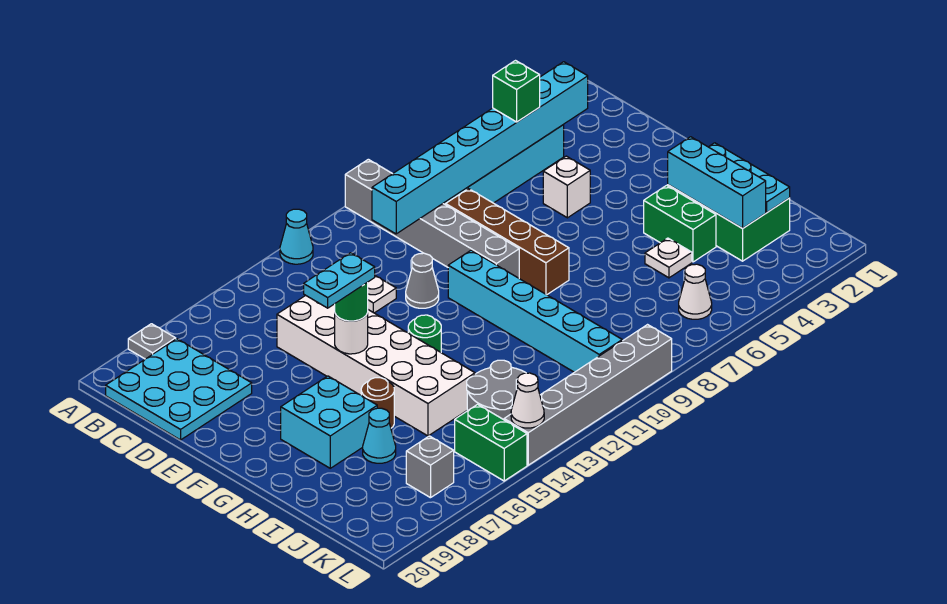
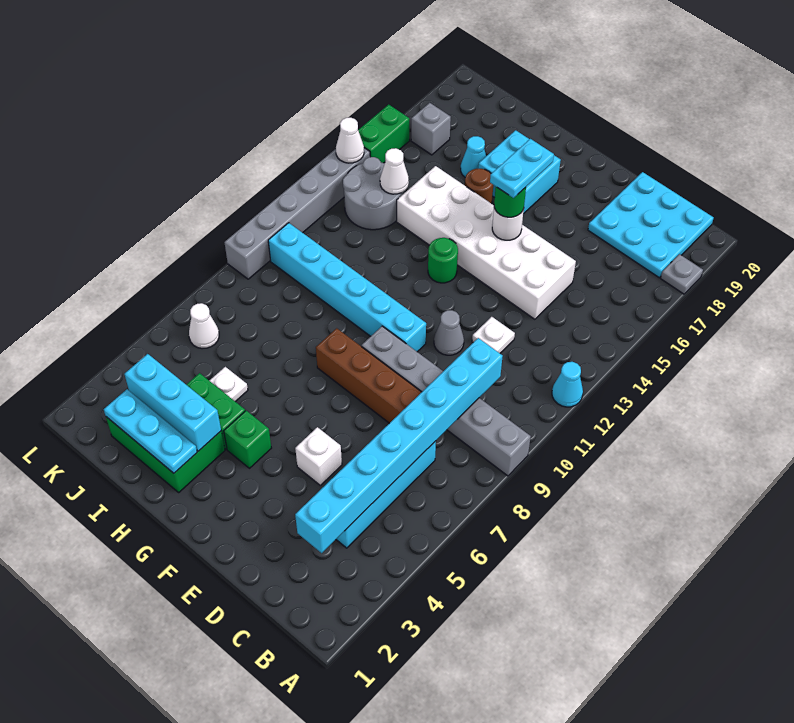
green brick C5 level 3 -> green brick G4 level 1
none -> white cone J14 level 2
green brick K15:L15 level 1 -> green brick L15:L16 level 1

